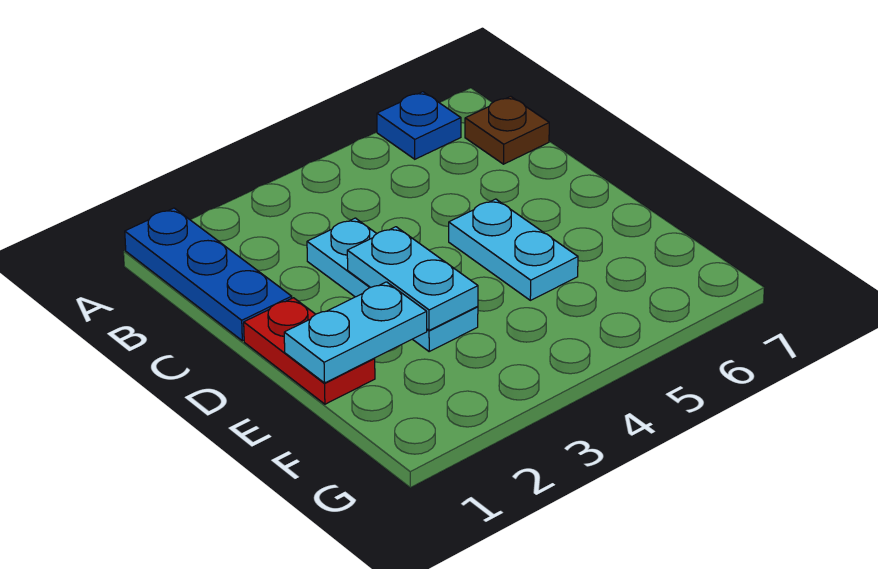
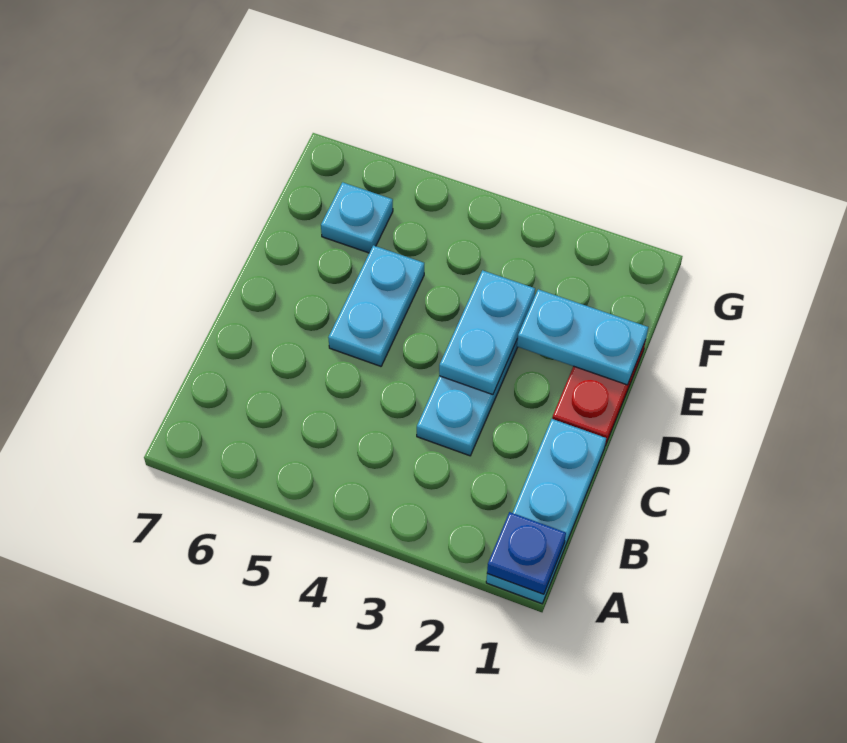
blue plate A1:C1 level 1 -> cyan plate A1:C1 level 1
blue plate A6 level 1 -> blue plate A1 level 2
brown plate B7 level 1 -> none
none -> cyan plate F6 level 1

